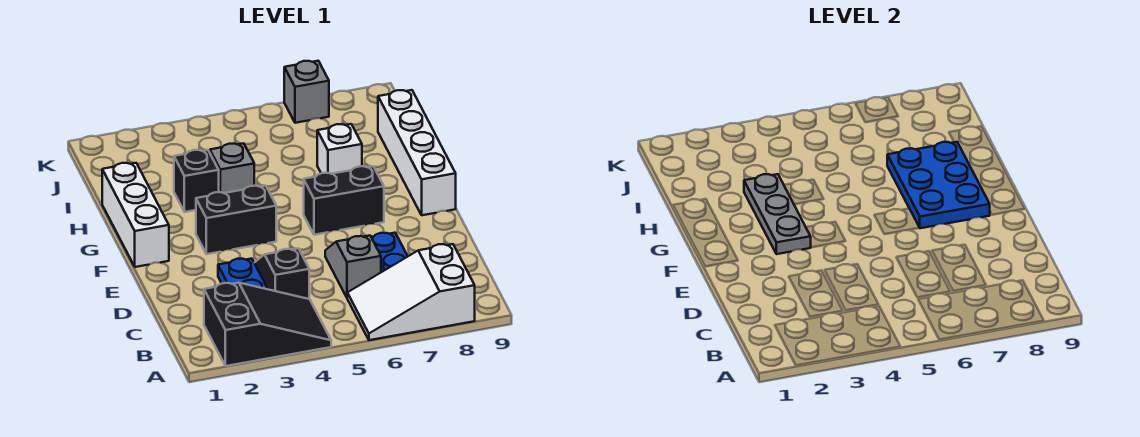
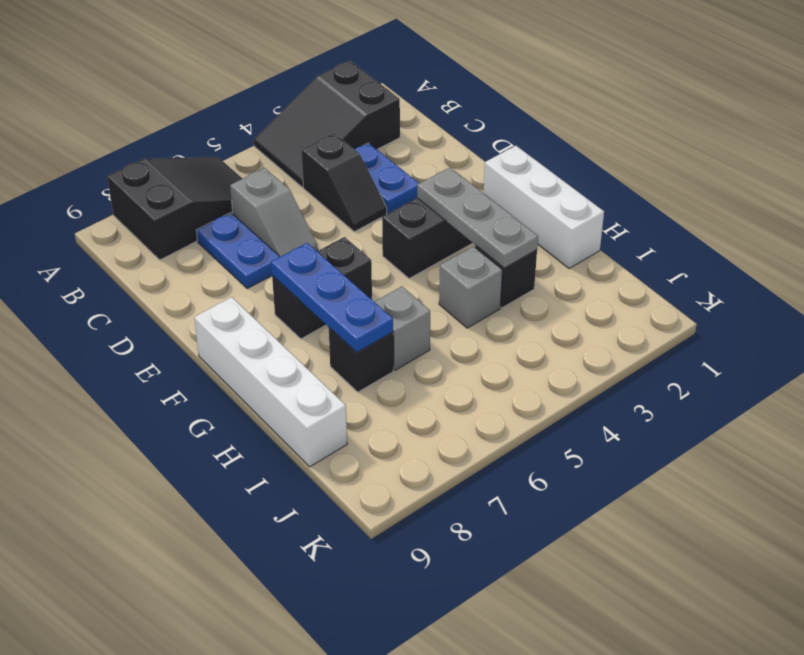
white slope A6:B8 level 1 top 8 -> black slope A6:B8 level 1 top 8
blue plate F7:H8 level 2 -> blue plate F7:H7 level 2
white brick H7 level 1 -> black brick H7 level 1
grey brick K7 level 1 -> grey brick H6 level 1

